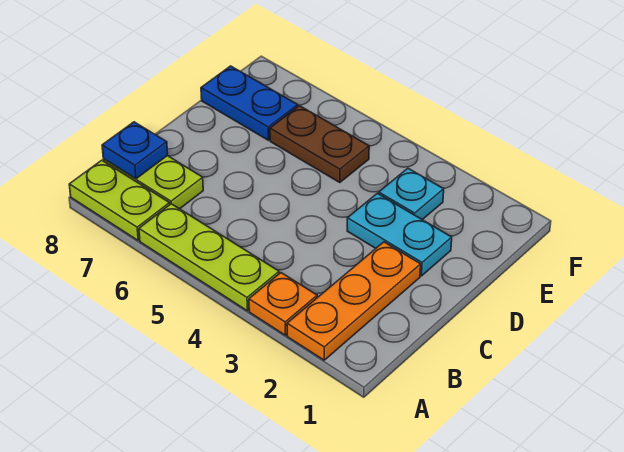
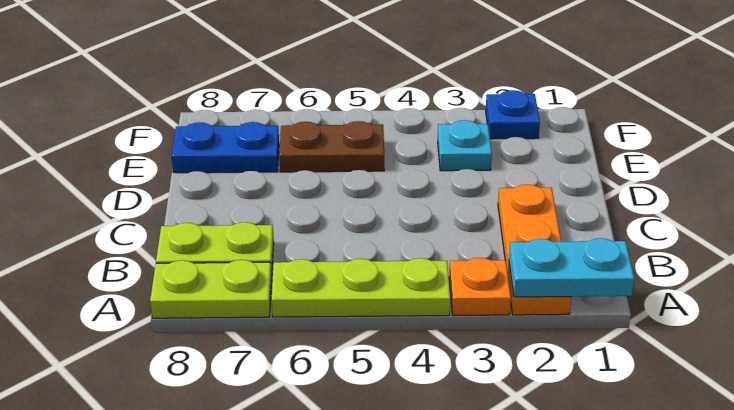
blue plate B8 level 2 -> blue plate F2 level 1
cyan plate D2:D3 level 1 -> cyan plate A1:A2 level 2

